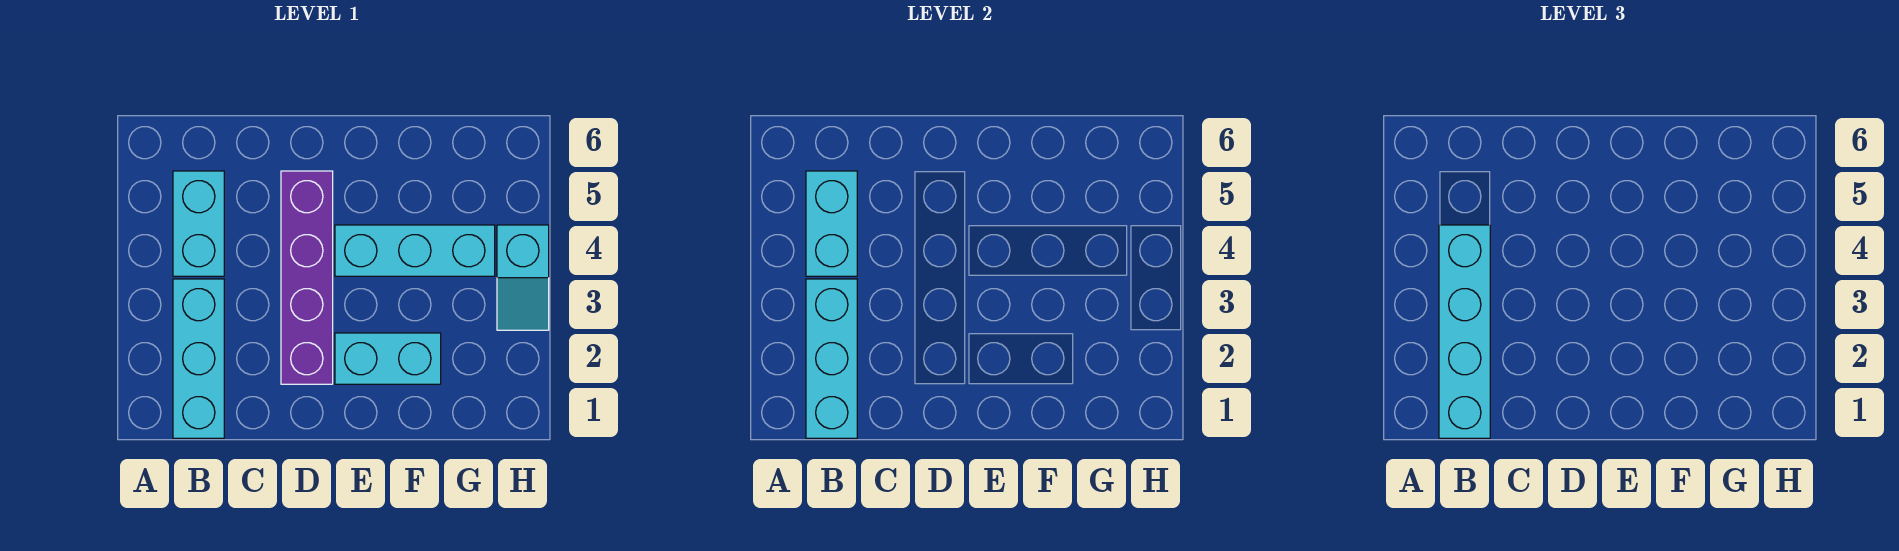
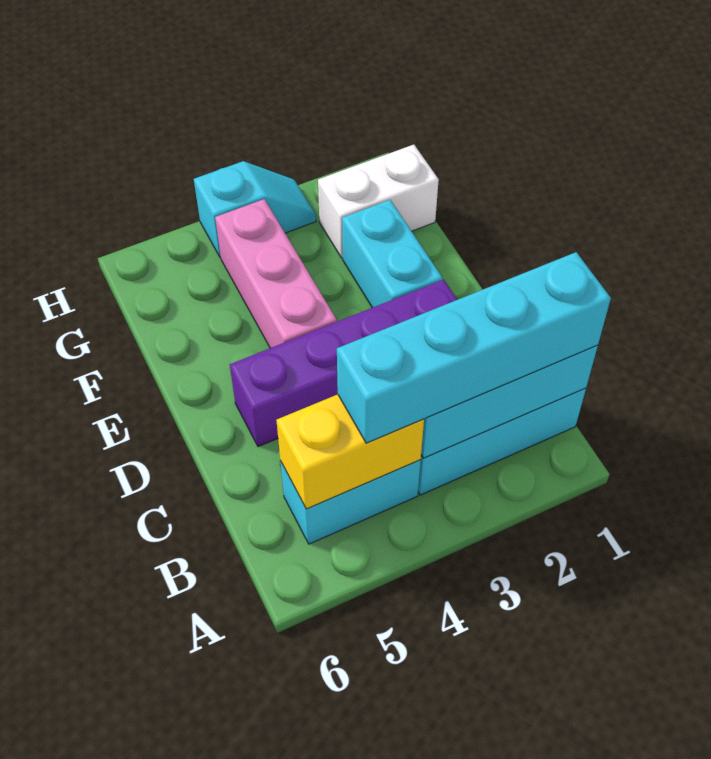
cyan brick B4:B5 level 2 -> yellow brick B4:B5 level 2
cyan brick E4:G4 level 1 -> pink brick E4:G4 level 1
none -> white brick G1:G2 level 1

